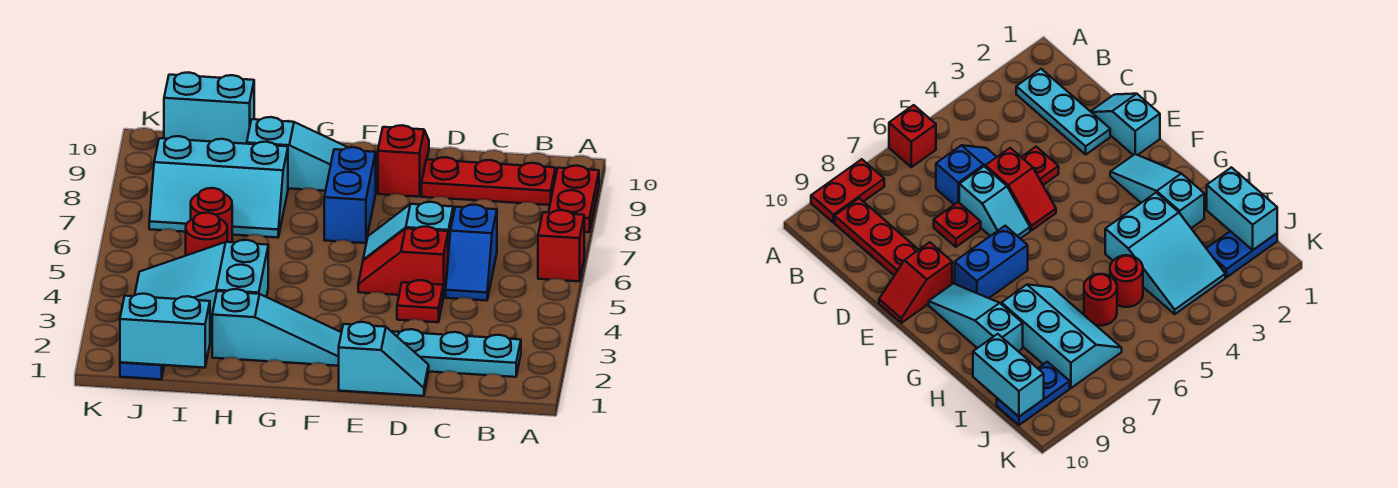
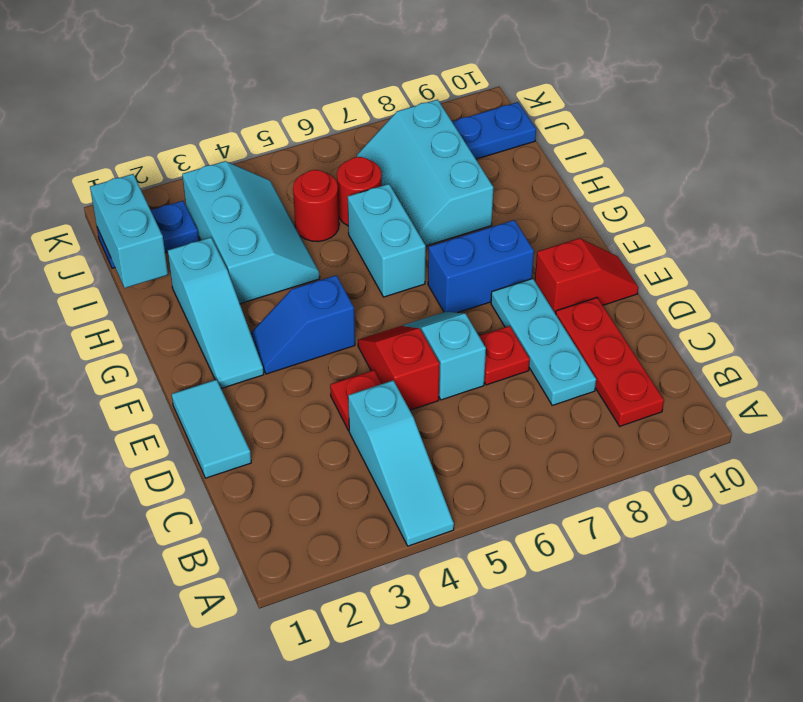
red brick A6 level 1 -> none
red plate A8:A9 level 1 -> none
cyan plate B2:D2 level 1 -> cyan plate C8:E8 level 1
blue slope C5:C6 level 1 top 6 -> blue slope F3:F4 level 1 top 4
cyan slope D1:E1 level 1 top E -> cyan tile D1:E1 level 1
cyan slope F9:H9 level 1 top H -> cyan slope A4:C4 level 1 top C
cyan slope H3:J4 level 1 top H -> cyan slope H3:J4 level 1 top 3
cyan brick I10:J10 level 2 -> cyan brick G6:H6 level 1

